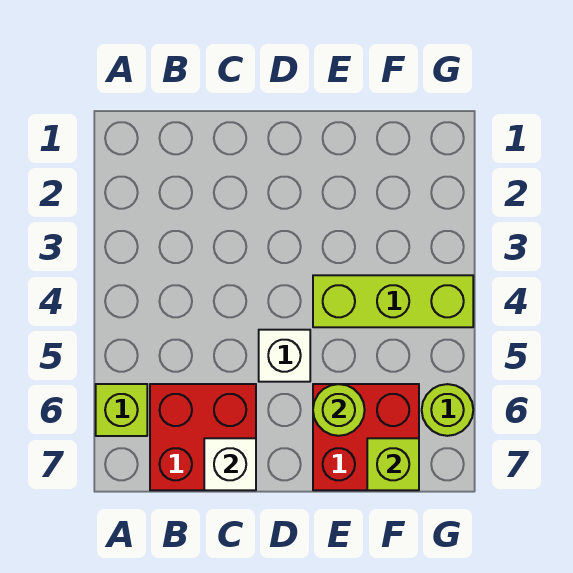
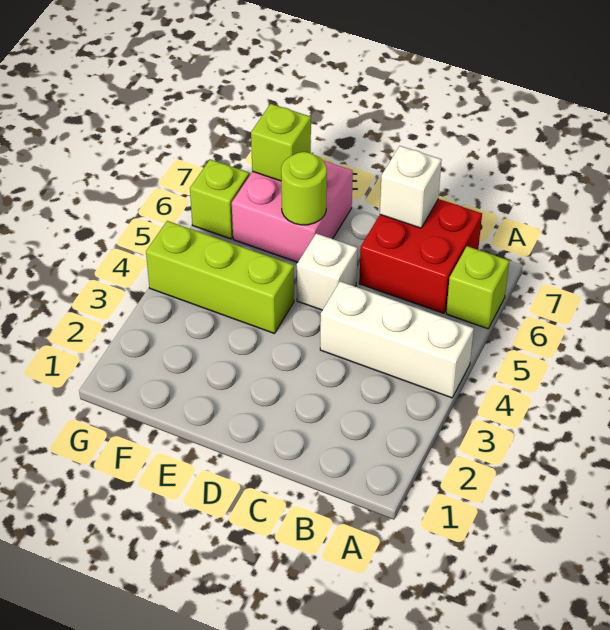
none -> white brick A4:C4 level 1
red brick E6:F7 level 1 -> pink brick E6:F7 level 1
lime round brick G6 level 1 -> lime brick G6 level 1

